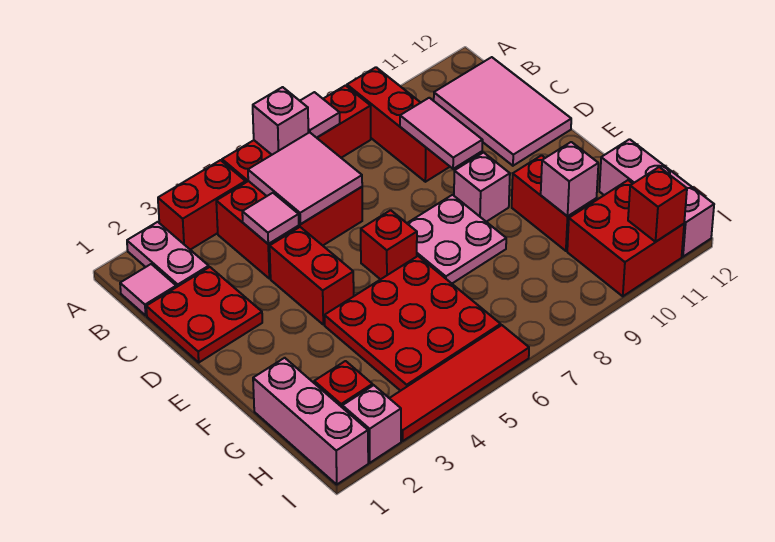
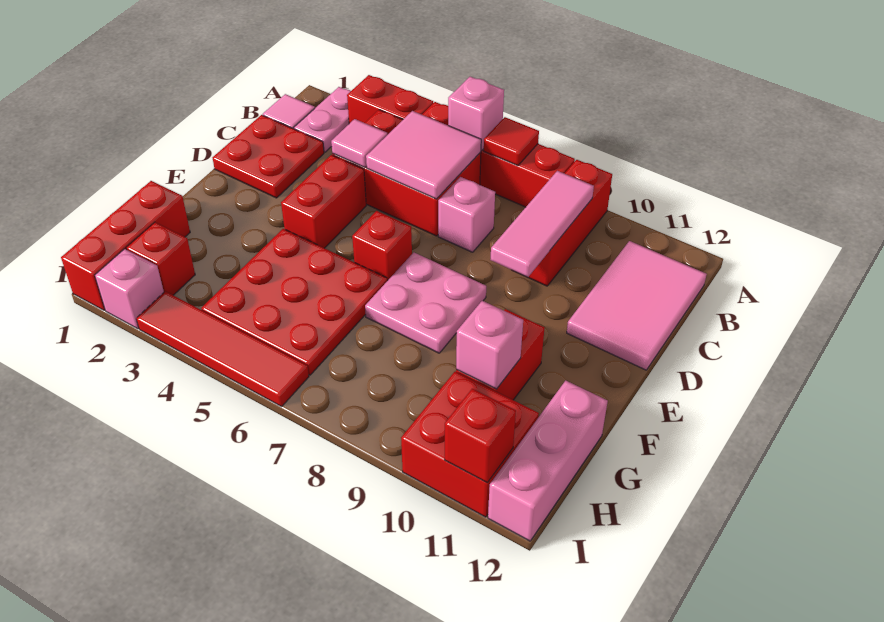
pink tile A7 level 2 -> red tile A7 level 2
pink tile C9:D9 level 2 -> pink tile B9:D9 level 2
pink brick E9 level 1 -> pink brick C7 level 1
pink brick G1:I1 level 1 -> red brick G1:I1 level 1

